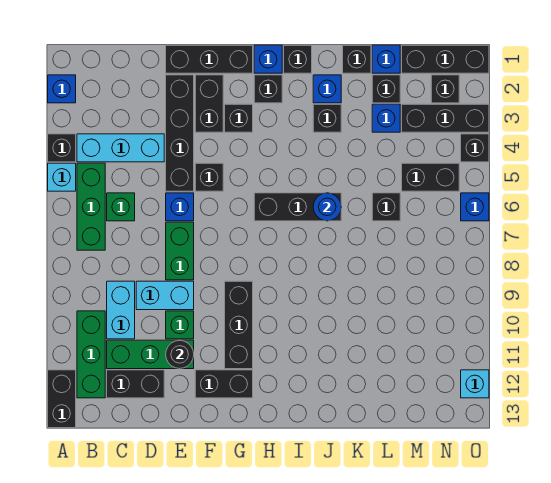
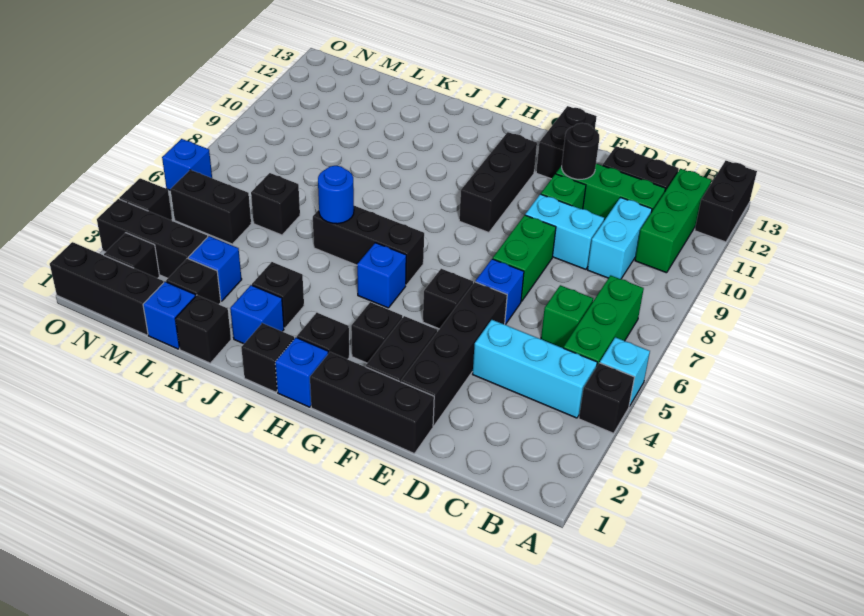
blue brick A2 level 1 -> blue brick H5 level 1
black brick F12:G12 level 1 -> black brick F12:F13 level 1
cyan brick O12 level 1 -> none

